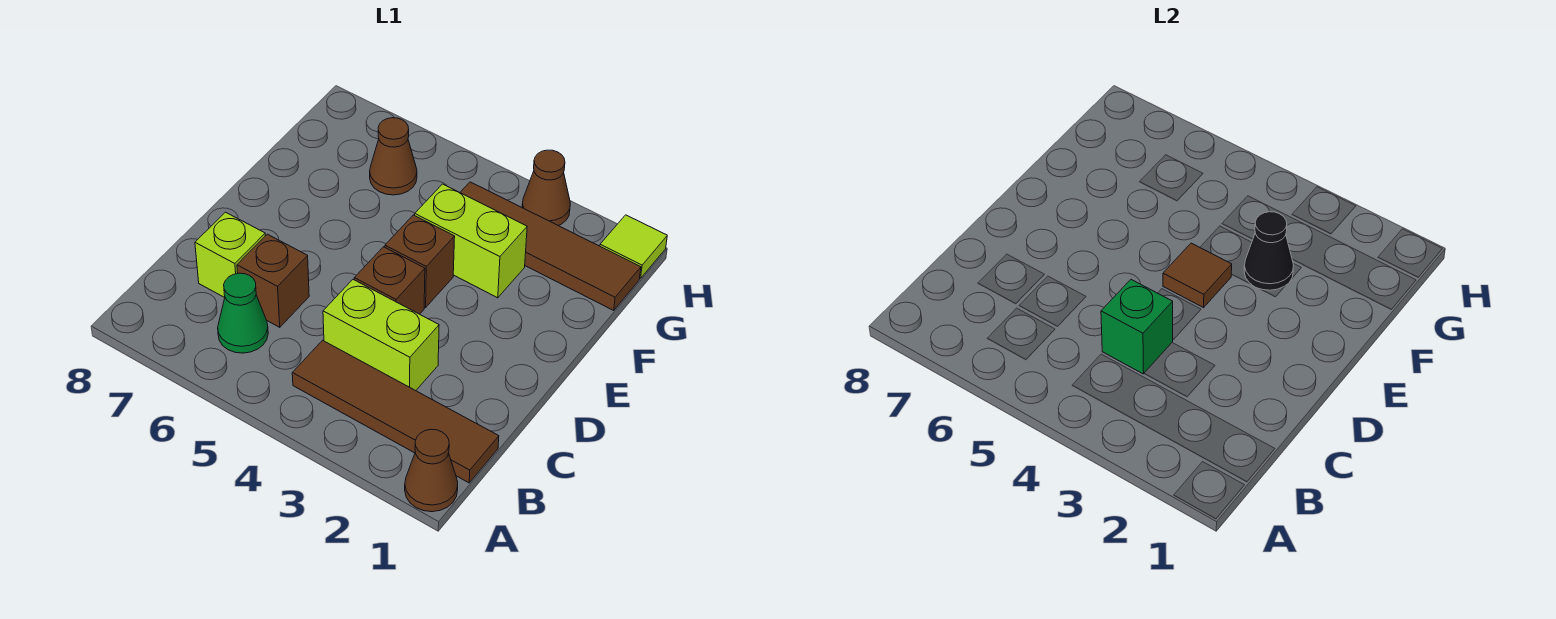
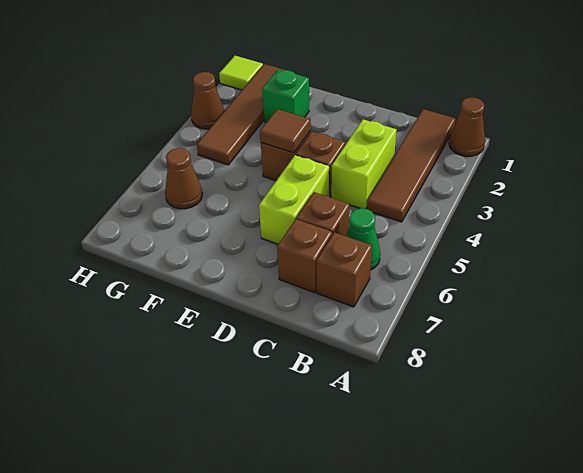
none -> brown brick B7 level 1
green brick C4 level 2 -> green brick F2 level 1
lime brick C7 level 1 -> brown brick C7 level 1
lime brick F3:F4 level 1 -> lime brick D5:D6 level 1
black cone F3 level 2 -> none

